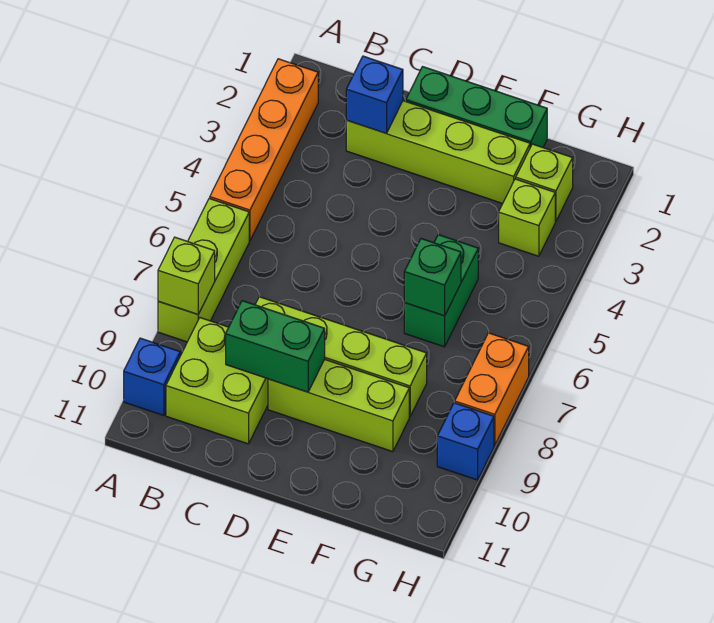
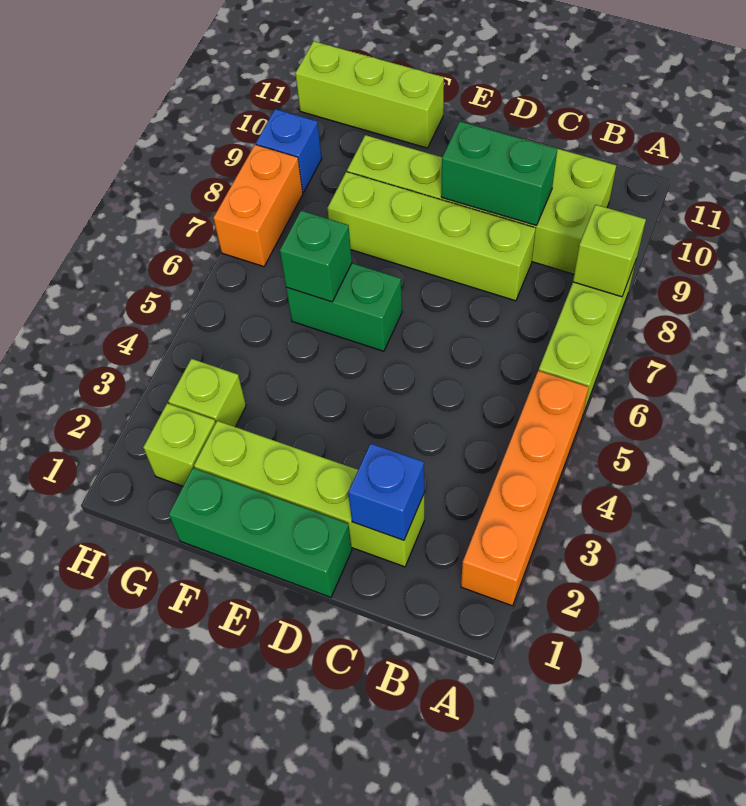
blue brick A10 level 1 -> none
green brick F5:F6 level 1 -> green brick E6:F6 level 1
none -> lime brick F11:H11 level 1

